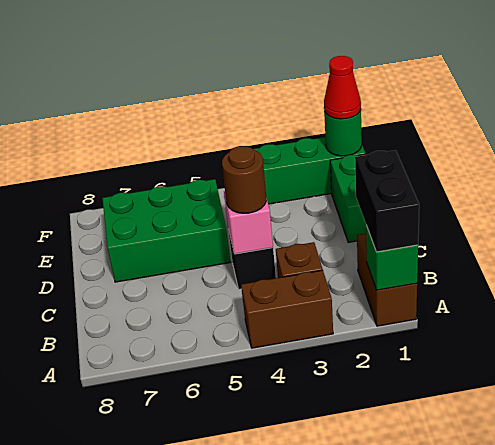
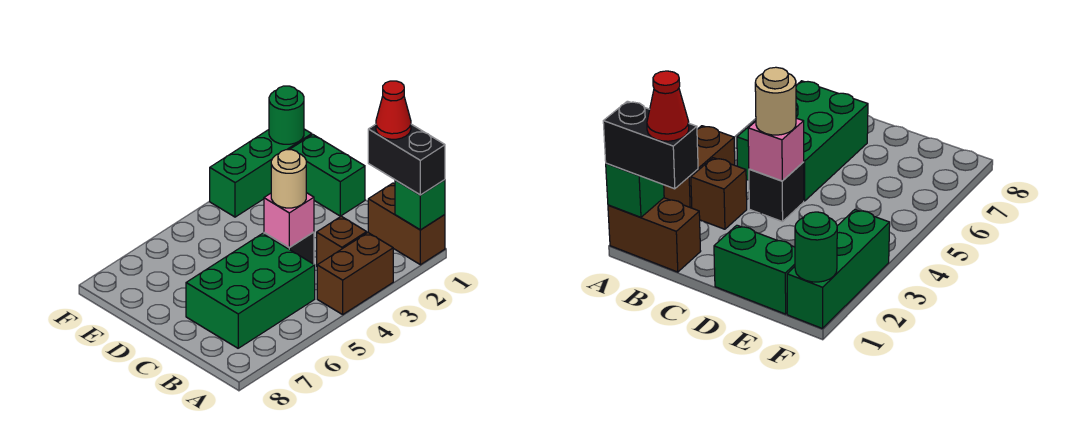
brown round brick C4 level 3 -> tan round brick C4 level 3
green brick D5:E7 level 1 -> green brick B5:C7 level 1
red cone F1 level 3 -> red cone B1 level 4

